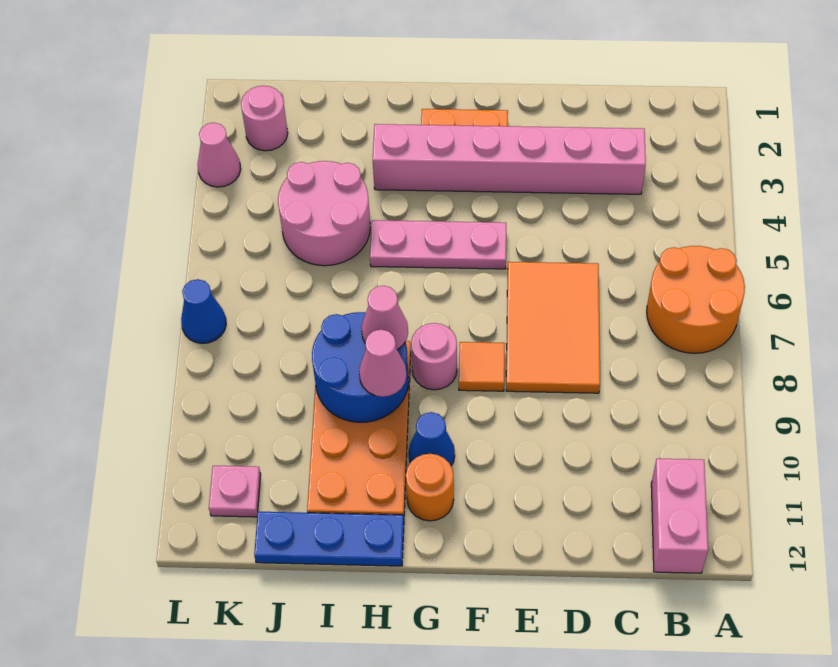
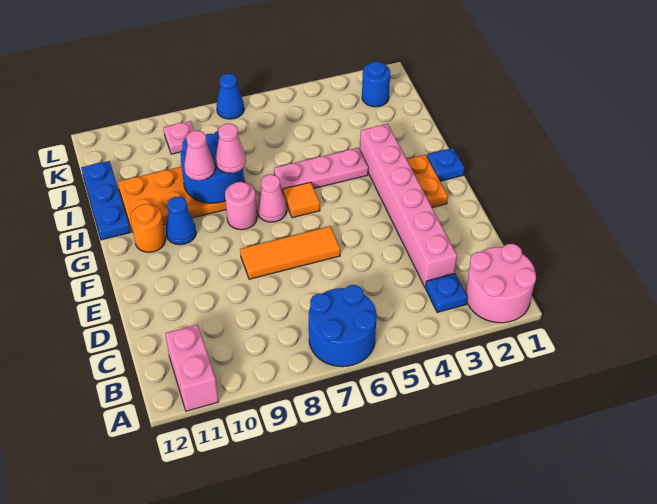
orange round brick A6:B7 level 1 -> blue round brick A6:B7 level 1
none -> blue plate B3 level 1
pink brick B11:B12 level 1 -> pink brick A11:B11 level 1
orange tile D6:E8 level 1 -> orange tile E6:E8 level 1
pink plate F5:H5 level 1 -> pink plate H4:H6 level 1
orange tile F8 level 1 -> orange tile G6 level 1
none -> blue plate G1 level 1
pink round brick I4:J5 level 1 -> pink round brick A1:B2 level 1
pink round brick K2 level 1 -> blue round brick K2 level 1
pink plate K11 level 1 -> pink plate K9 level 1
pink cone L3 level 1 -> pink cone G7 level 1

